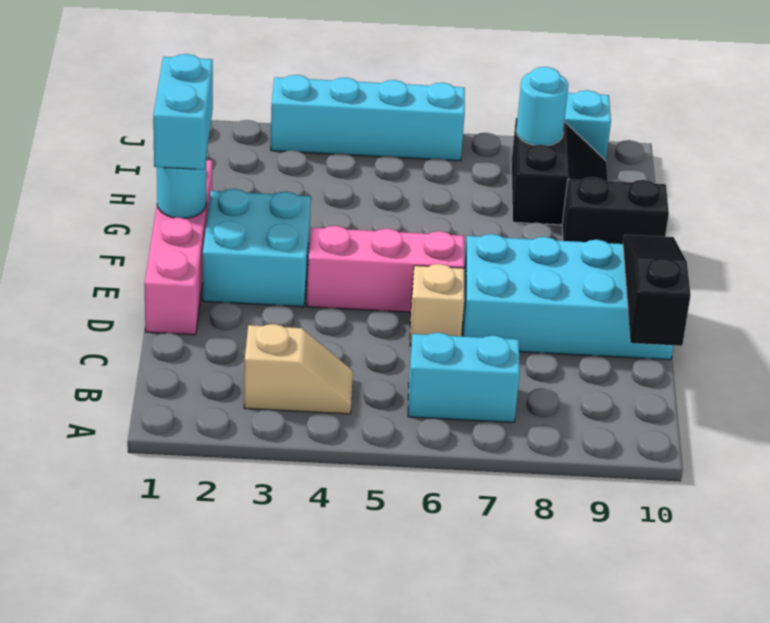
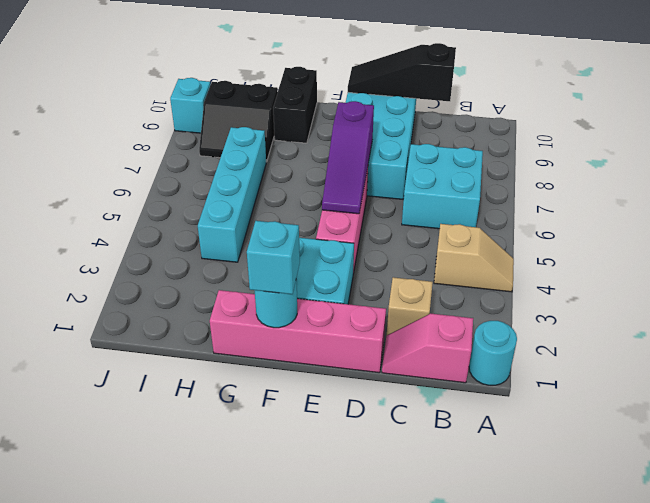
none -> pink slope B1:C1 level 1 top B
tan slope B3:B4 level 1 top 3 -> tan slope A4:B4 level 1 top B
cyan brick B6:B7 level 1 -> cyan brick B6:C7 level 1
tan brick D6 level 1 -> tan brick C2 level 1
none -> purple slope E5:E7 level 2 top 7
cyan brick F1:G1 level 3 -> cyan brick F1 level 3
black slope H8:I9 level 1 top 8 -> black slope H8:I9 level 1 top 9
cyan round brick I8 level 2 -> cyan round brick A1 level 1
cyan brick J3:J6 level 1 -> cyan brick H4:H7 level 1

